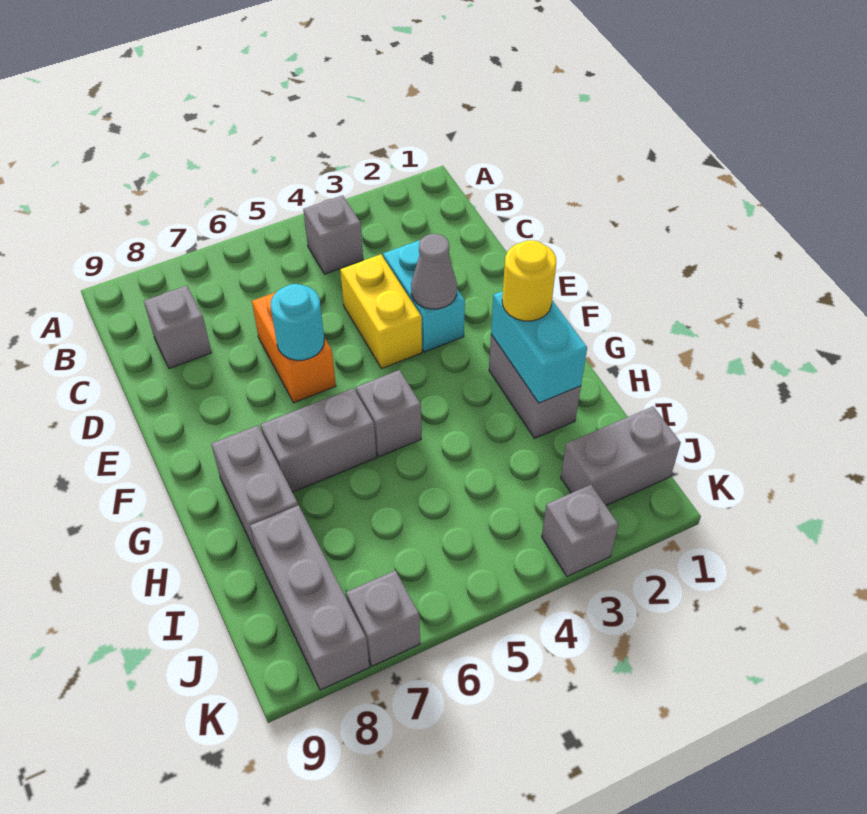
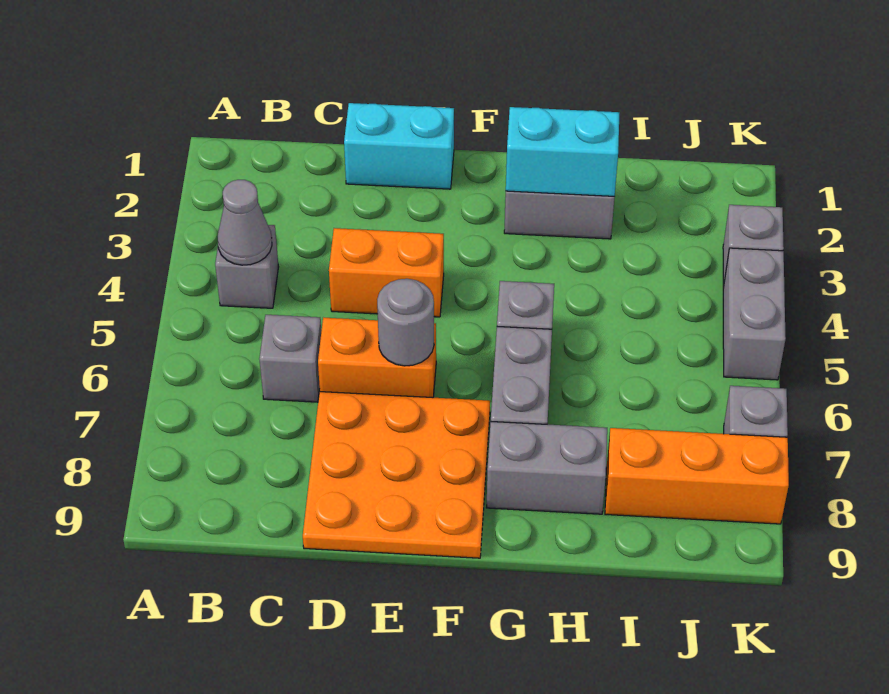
grey brick C8 level 1 -> grey brick C6 level 1
cyan brick D3:E3 level 1 -> cyan brick D1:E1 level 1
yellow brick D4:E4 level 1 -> orange brick D4:E4 level 1
none -> orange plate D7:F9 level 1
grey cone E3 level 2 -> grey cone B4 level 2
cyan round brick E6 level 2 -> grey round brick E6 level 2
yellow round brick G2 level 3 -> none
grey brick I8:K8 level 1 -> orange brick I8:K8 level 1
grey brick J1:J2 level 1 -> grey brick K4:K5 level 1

